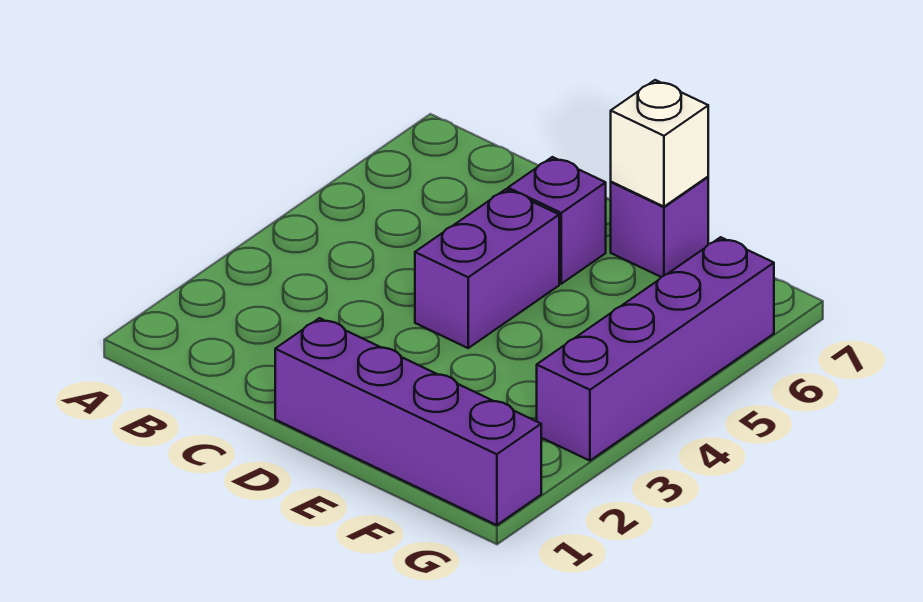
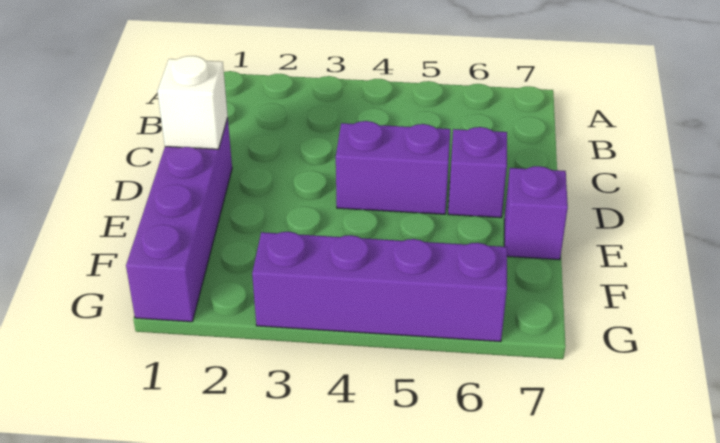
white brick E7 level 2 -> white brick D1 level 2

